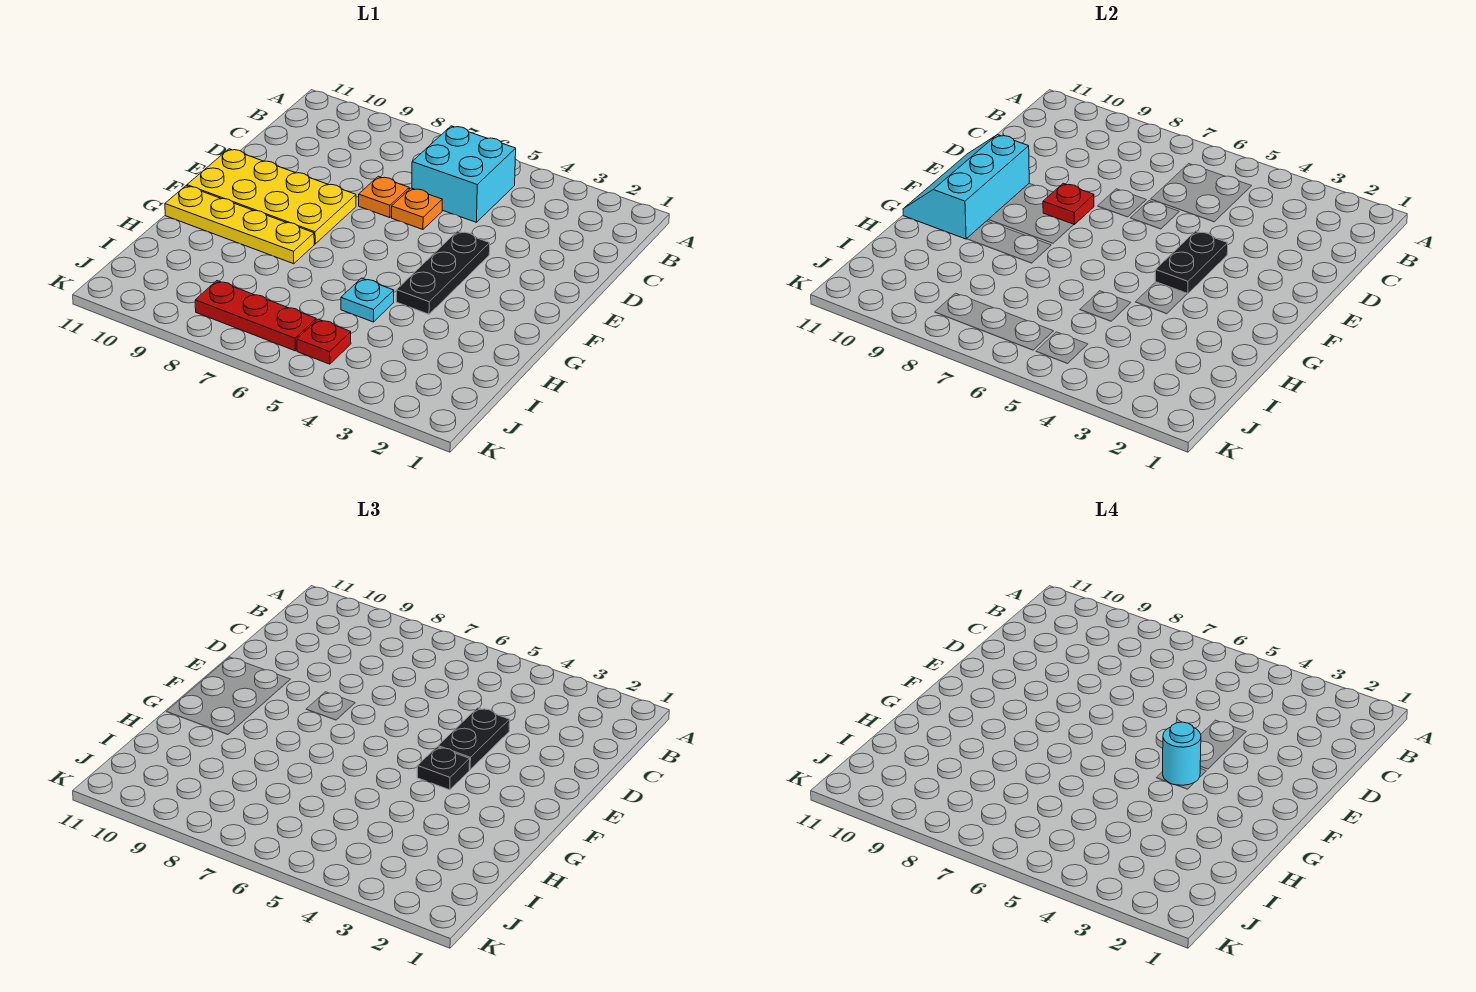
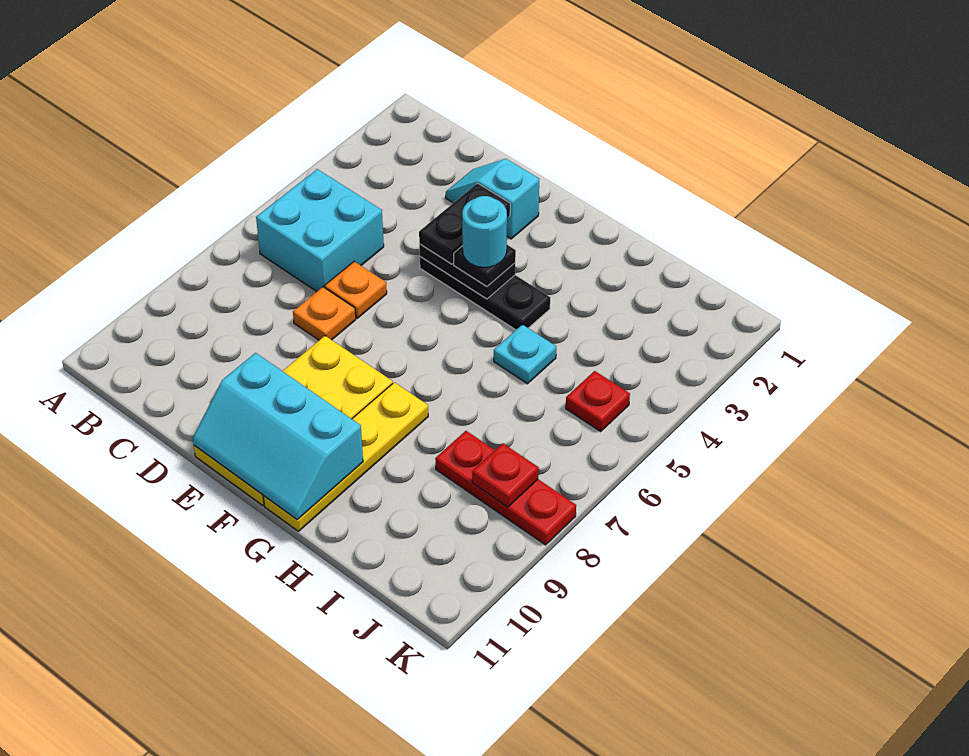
none -> cyan slope D2:E2 level 1 top E
black plate D4:E4 level 3 -> black plate E3:E4 level 3
red plate E8 level 2 -> red plate J8 level 2
red plate J6:J8 level 1 -> red plate I8:K8 level 1

